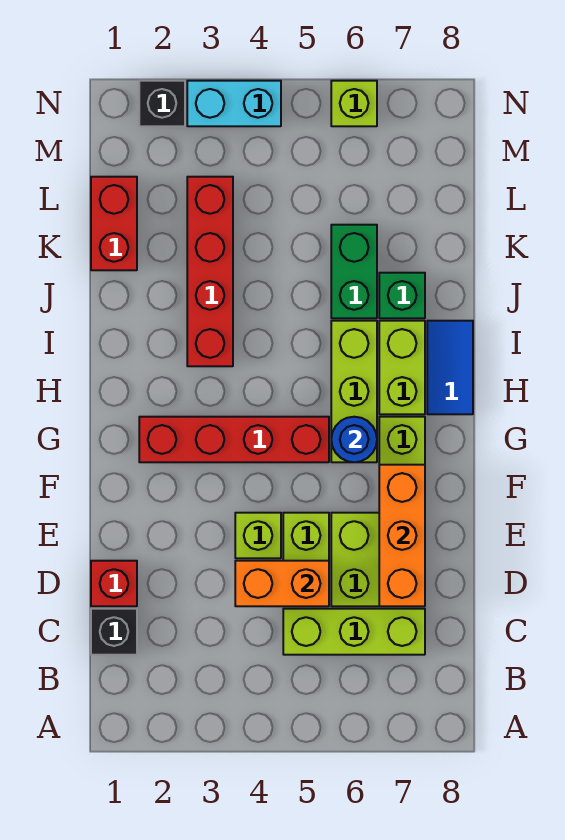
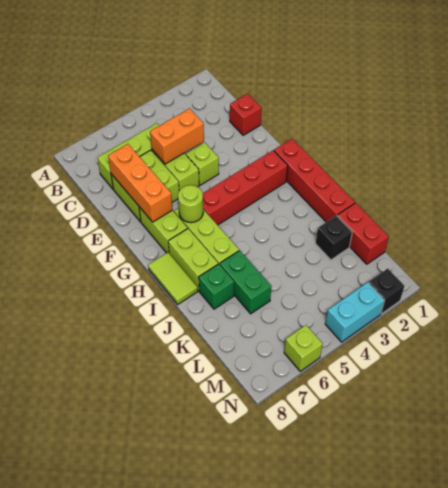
black brick C1 level 1 -> black brick K2 level 1
blue round brick G6 level 2 -> lime round brick G6 level 2
blue tile H8:I8 level 1 -> lime tile H8:I8 level 1
red brick I3:L3 level 1 -> red brick G1:J1 level 1

